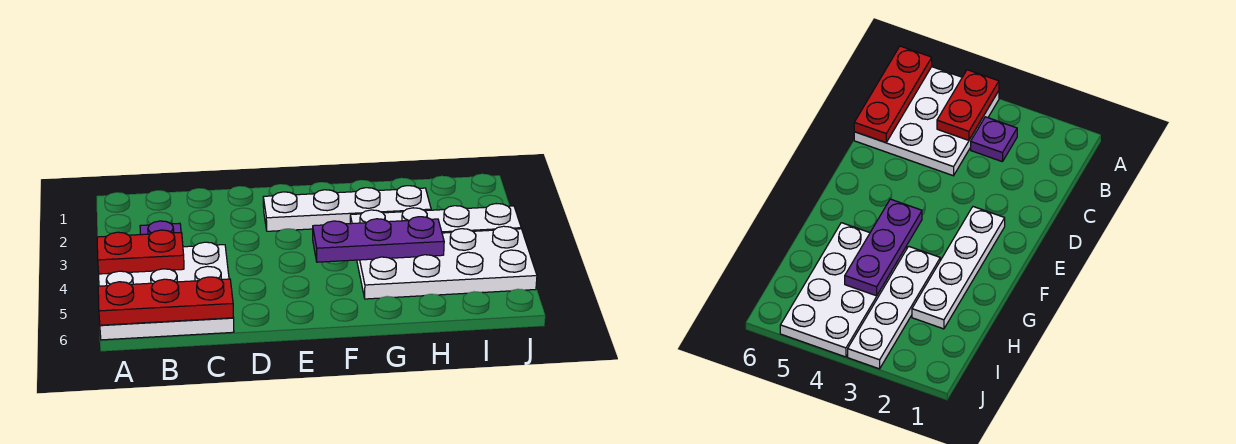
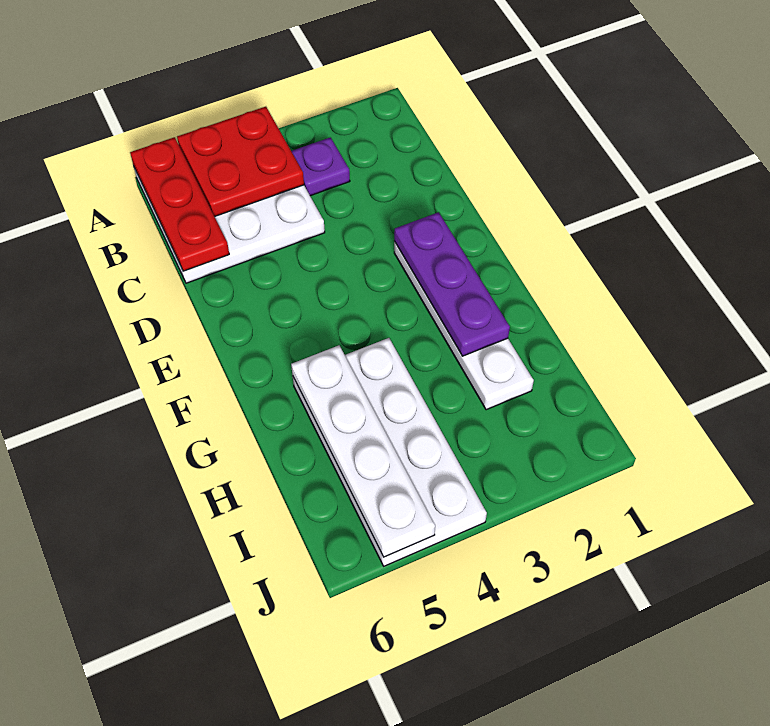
red plate A4:B4 level 2 -> red plate A4:B5 level 2
purple plate F4:H4 level 2 -> purple plate E2:G2 level 2
white plate G3:J3 level 1 -> white plate G5:J5 level 2

